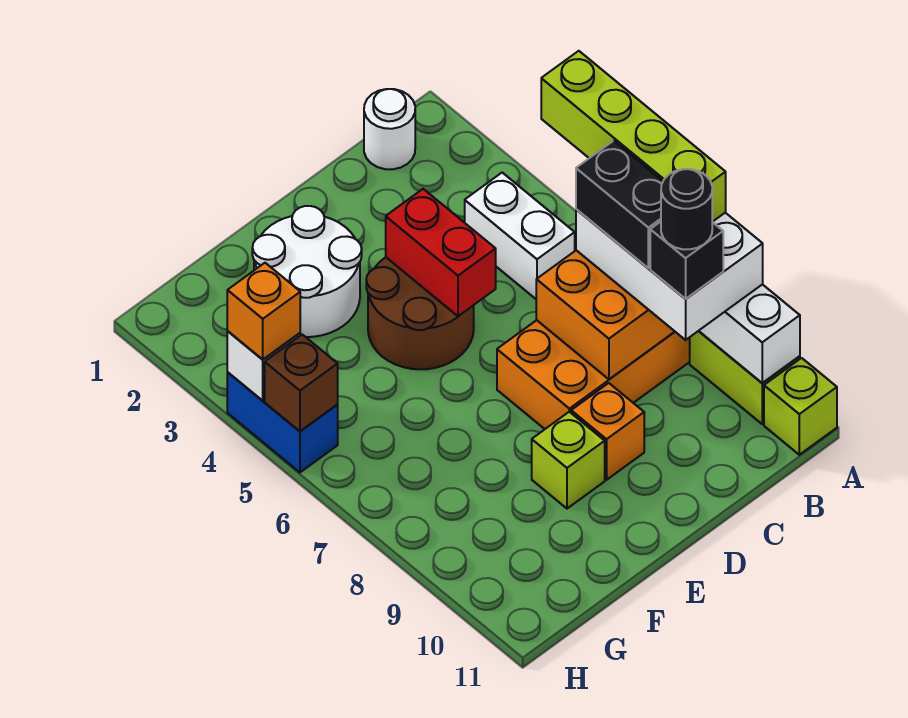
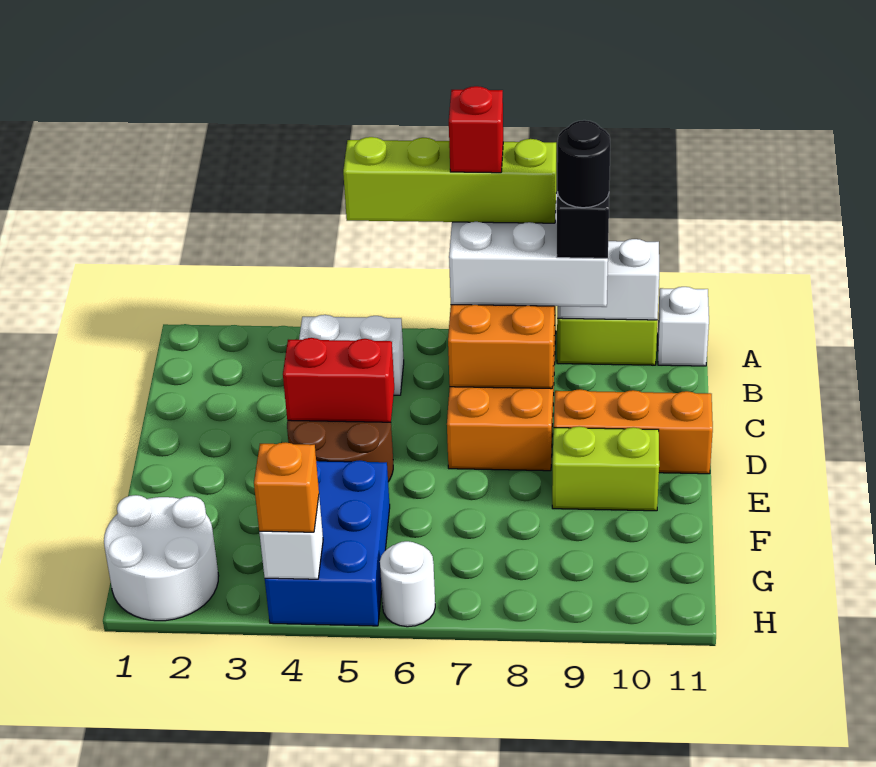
none -> red brick A7 level 5
lime brick A11 level 1 -> white brick A11 level 1
white round brick B1 level 1 -> white round brick H6 level 1
black brick B7:B8 level 4 -> none
orange brick D9 level 1 -> orange brick D9:D11 level 1
white round brick E2:F3 level 1 -> white round brick G1:H2 level 1
lime brick E9 level 1 -> lime brick E9:E10 level 1
blue brick H4:H5 level 1 -> blue brick F4:H5 level 1
brown brick H5 level 2 -> none

